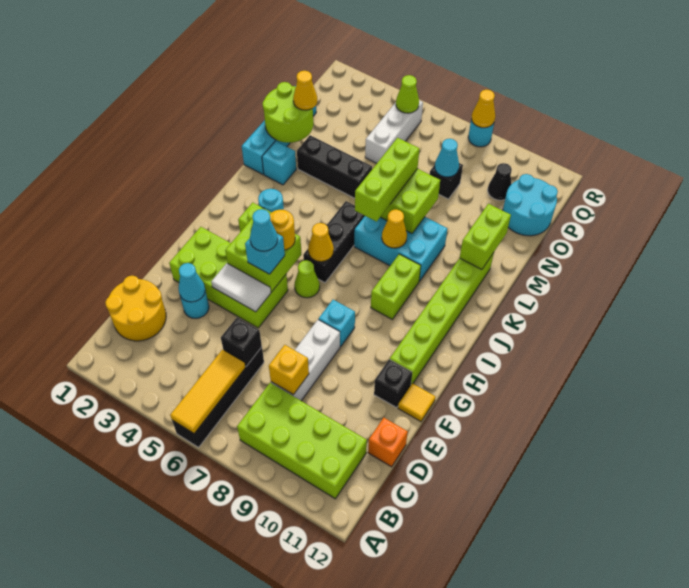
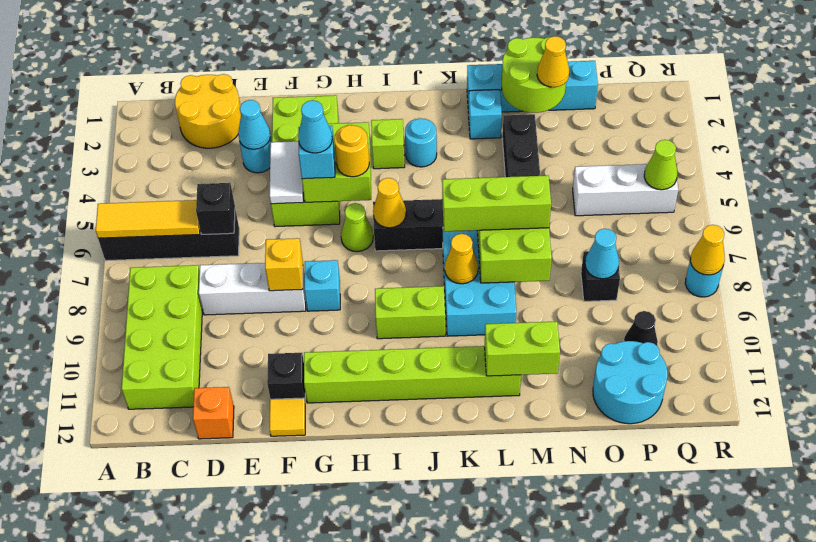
yellow brick D8 level 2 -> yellow brick F8 level 2

